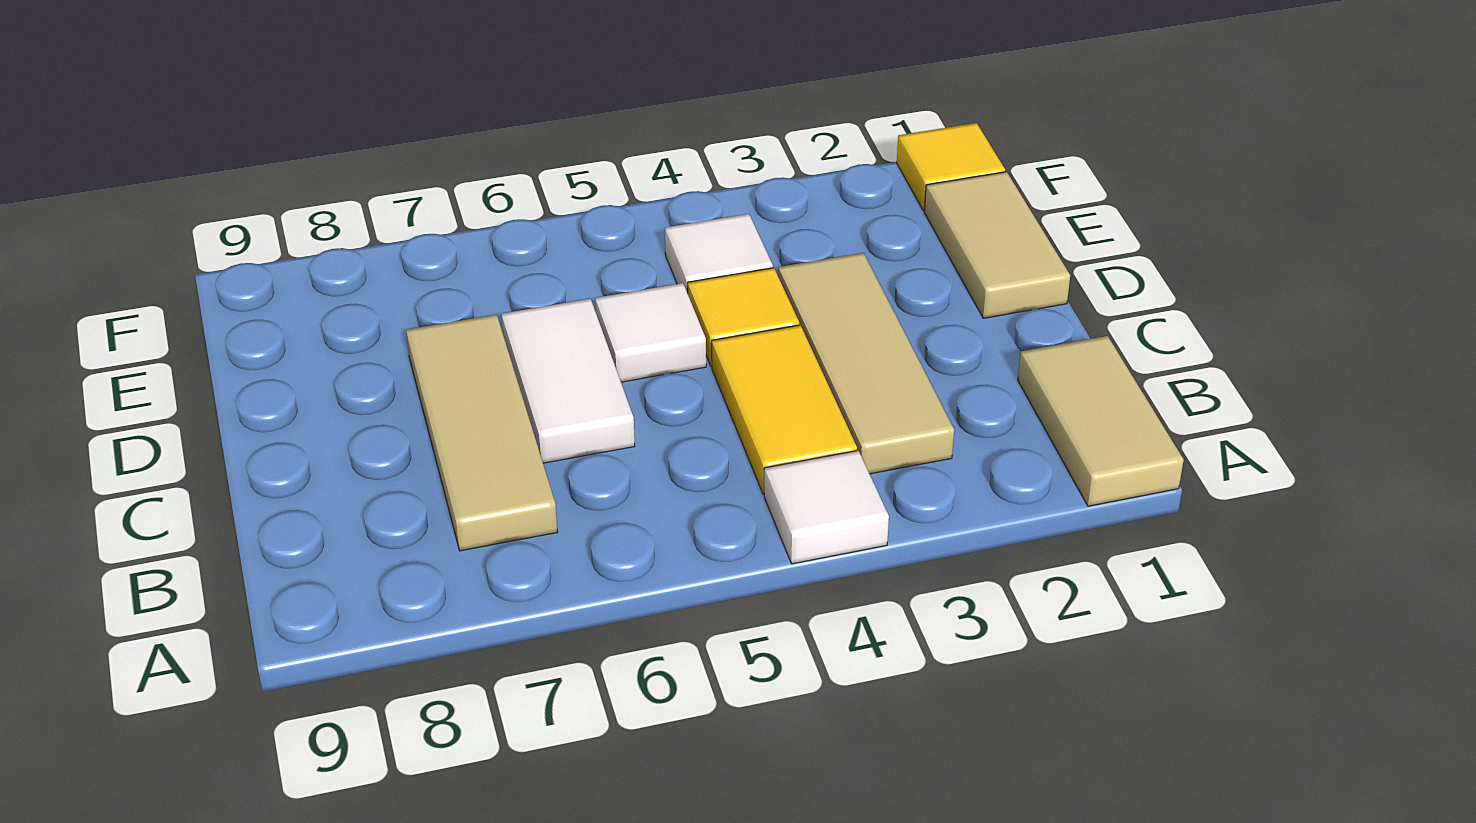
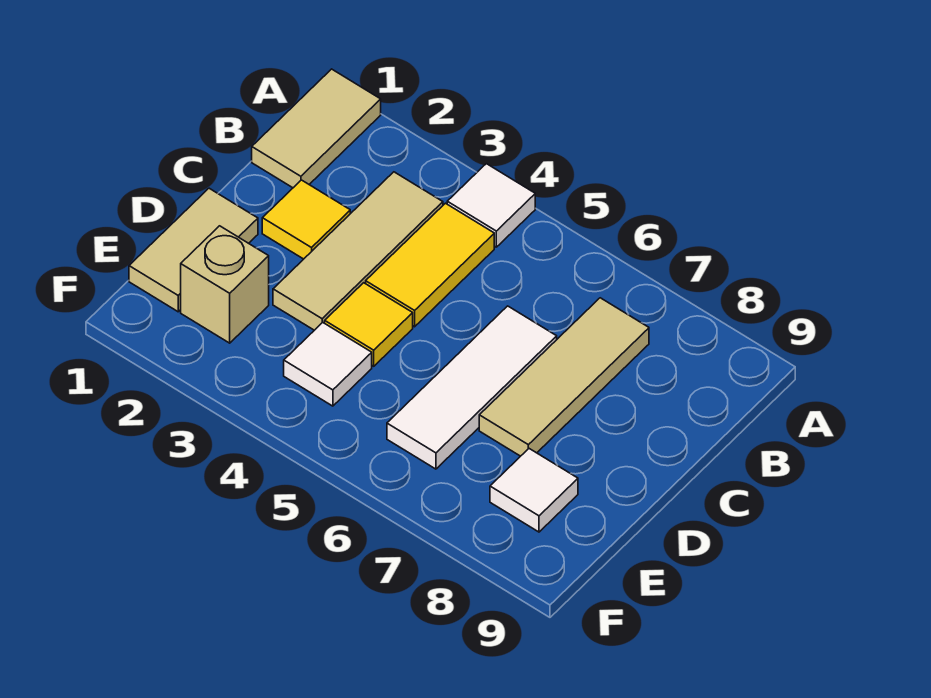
white tile C6:D6 level 1 -> white tile C6:E6 level 1
white tile D5 level 1 -> white tile E8 level 1
none -> tan brick E2 level 1
yellow tile F1 level 1 -> yellow tile C2 level 1

